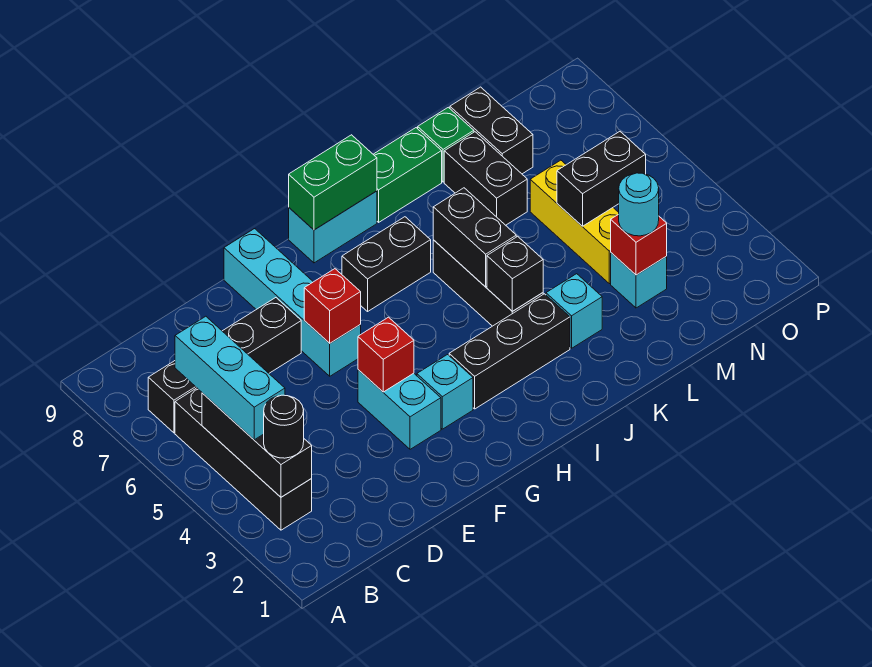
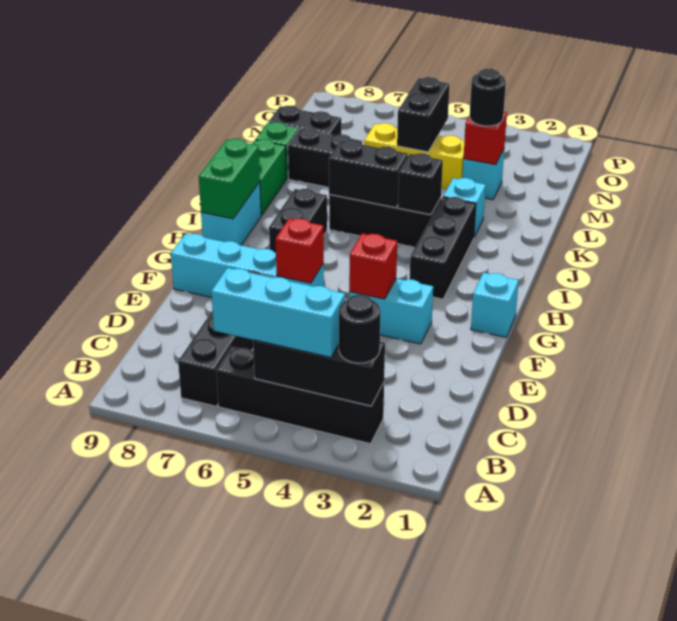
cyan brick G3 level 1 -> cyan brick G1 level 1
cyan round brick M3 level 3 -> black round brick M3 level 3

